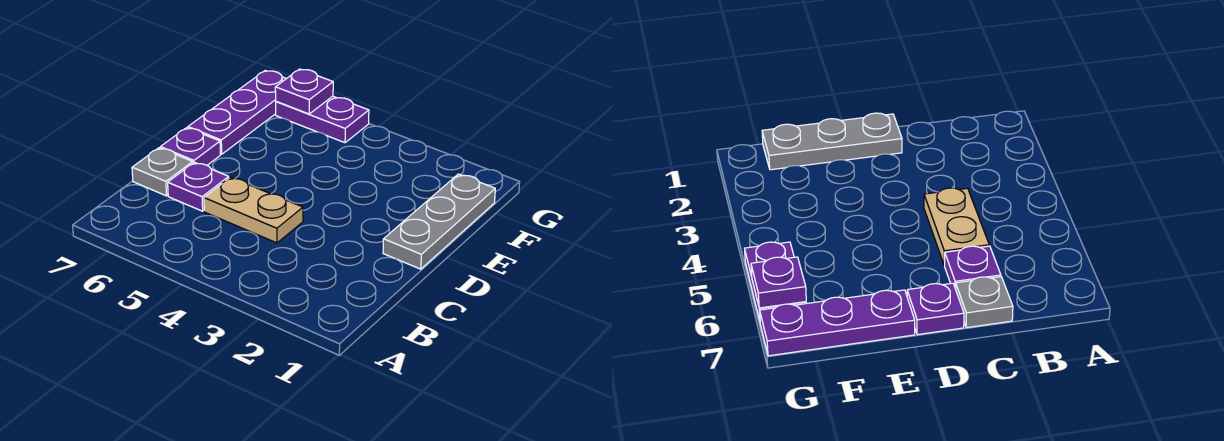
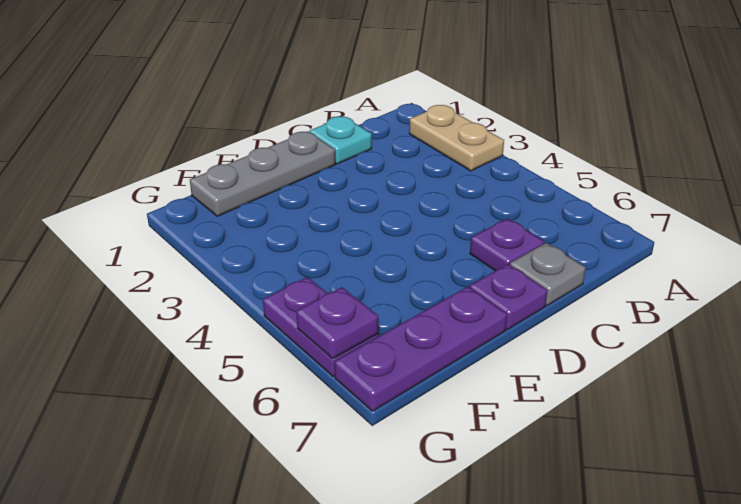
none -> cyan plate C1 level 1
tan plate C4:C5 level 1 -> tan plate A2:A3 level 1

